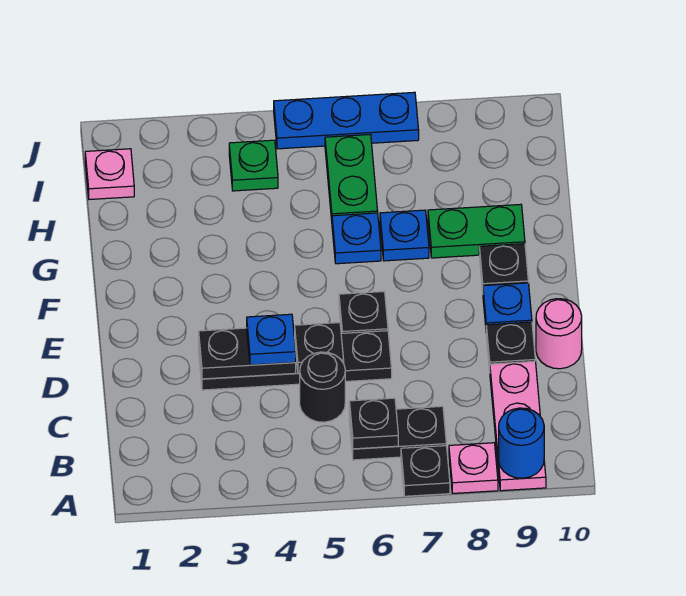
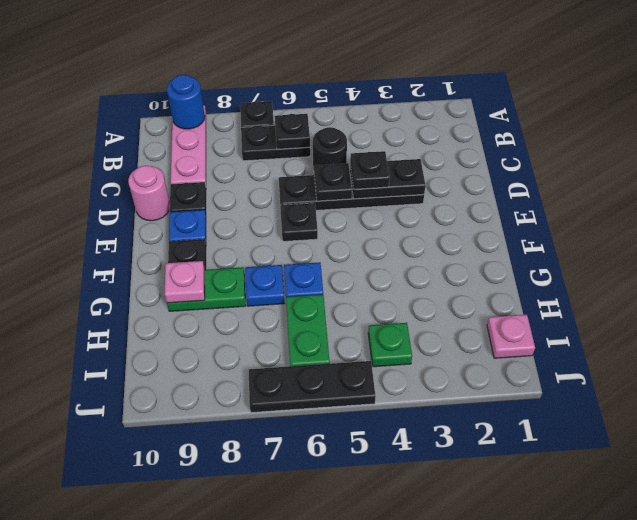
pink plate A8 level 1 -> pink plate G9 level 2
blue plate D4 level 3 -> black plate D4 level 3
blue plate J5:J7 level 1 -> black plate J5:J7 level 1

